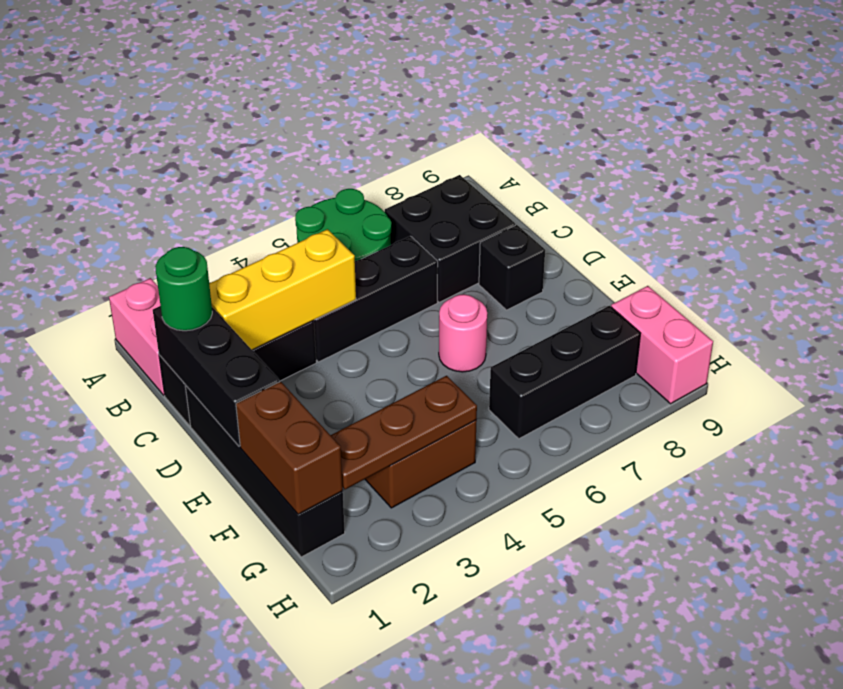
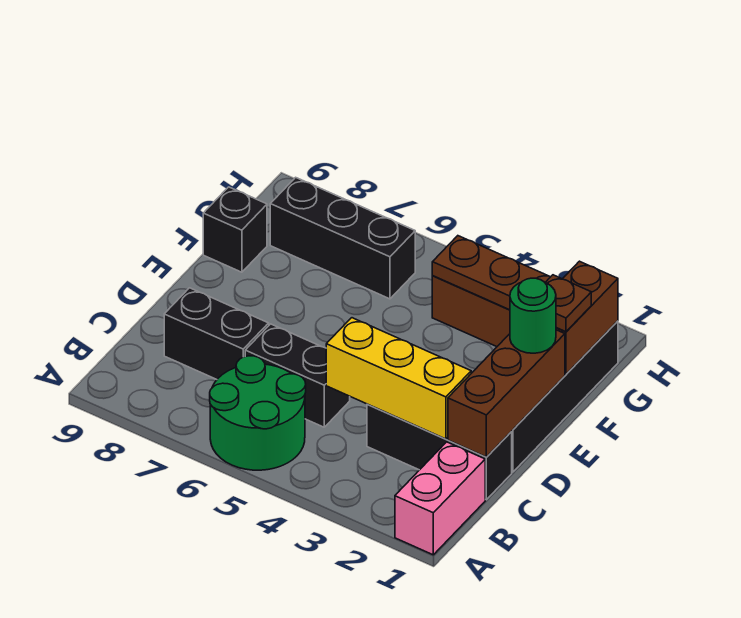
black brick B7:C8 level 1 -> black brick C7:C8 level 1
black brick C1:E1 level 2 -> brown brick C1:E1 level 2
green round brick C1 level 3 -> green round brick E1 level 3
black brick C4:C6 level 1 -> black brick C5:C6 level 1
black brick D8 level 1 -> black brick F9 level 1
pink round brick E6 level 1 -> none
none -> brown plate F1 level 3
pink brick G9:H9 level 1 -> none

